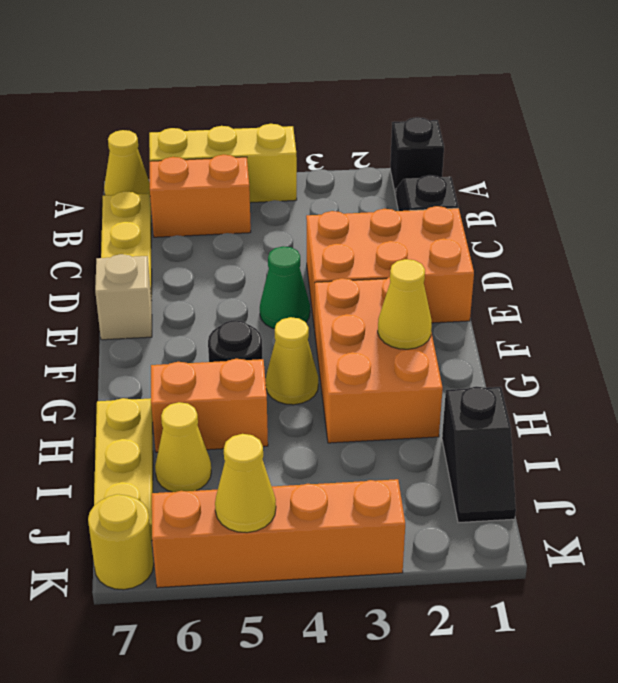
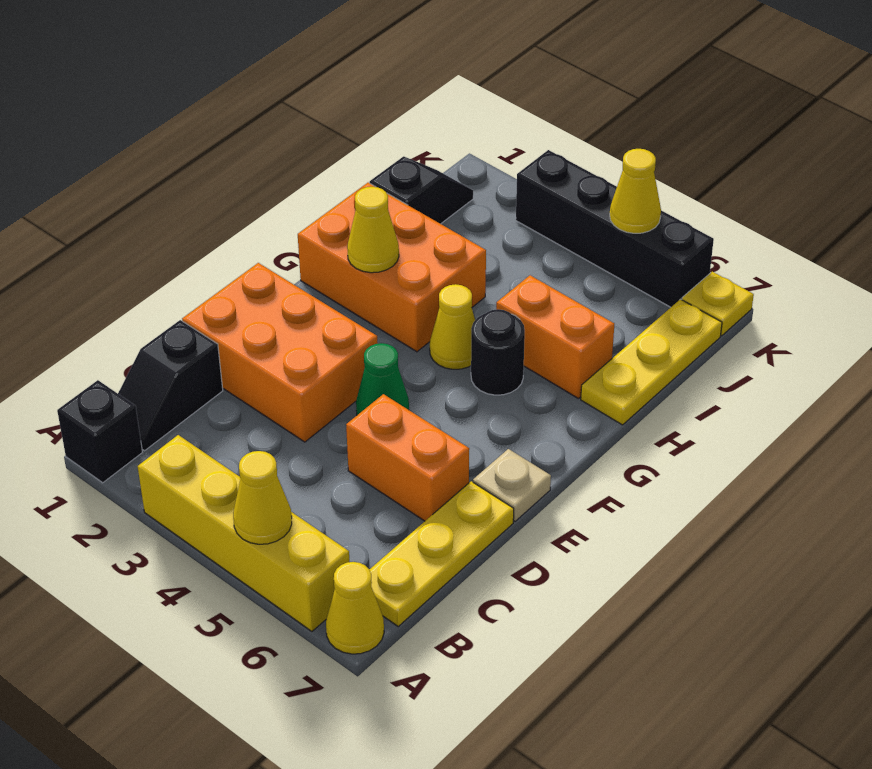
yellow brick A4:A6 level 1 -> yellow brick A3:A6 level 1
orange brick B5:B6 level 1 -> orange brick D5:D6 level 1
tan brick E7 level 1 -> tan plate E7 level 1
orange brick F2:H3 level 1 -> orange brick G1:H3 level 1
yellow cone I6 level 1 -> yellow cone A5 level 2
orange brick K3:K6 level 1 -> black brick K3:K6 level 1
yellow round brick K7 level 1 -> yellow plate K7 level 1

